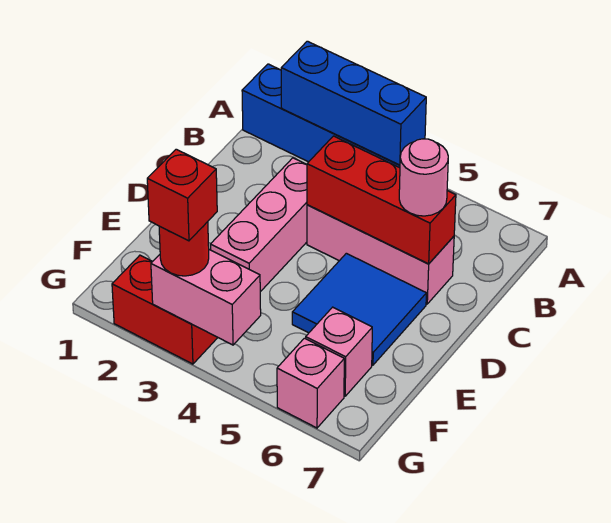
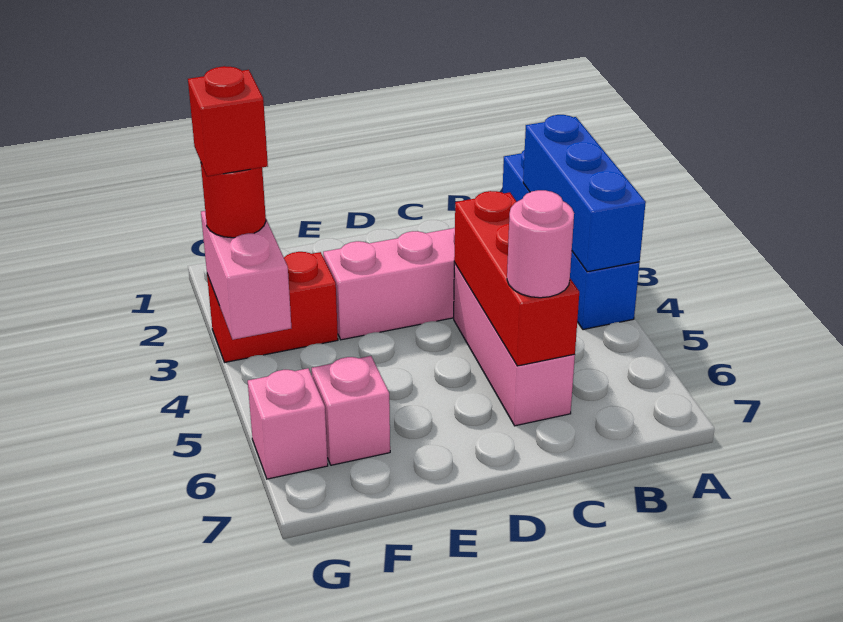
blue tile D5:E6 level 1 -> none
red brick G2:G3 level 1 -> red brick F3:G3 level 1

